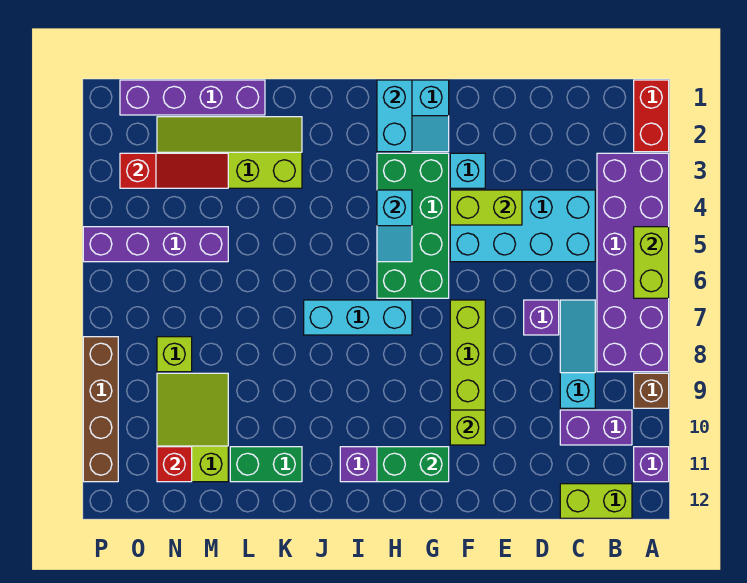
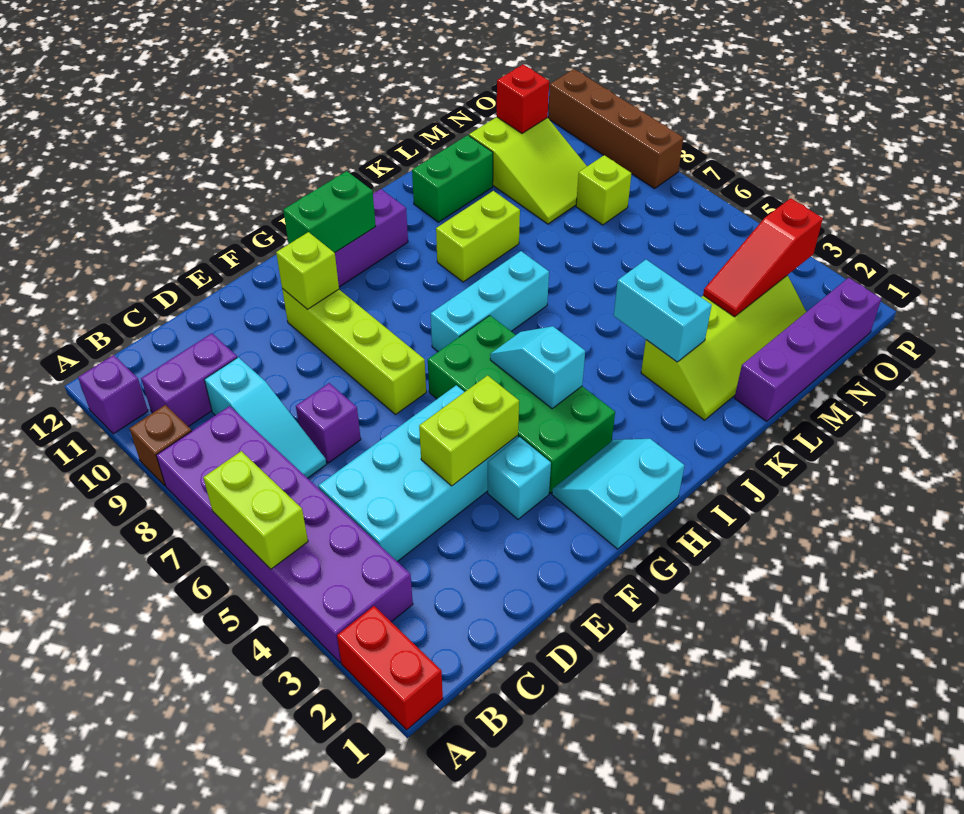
lime brick B12:C12 level 1 -> lime brick J9:K9 level 1
cyan brick H1:H2 level 2 -> cyan brick K3:K4 level 2
purple brick M5:P5 level 1 -> none

